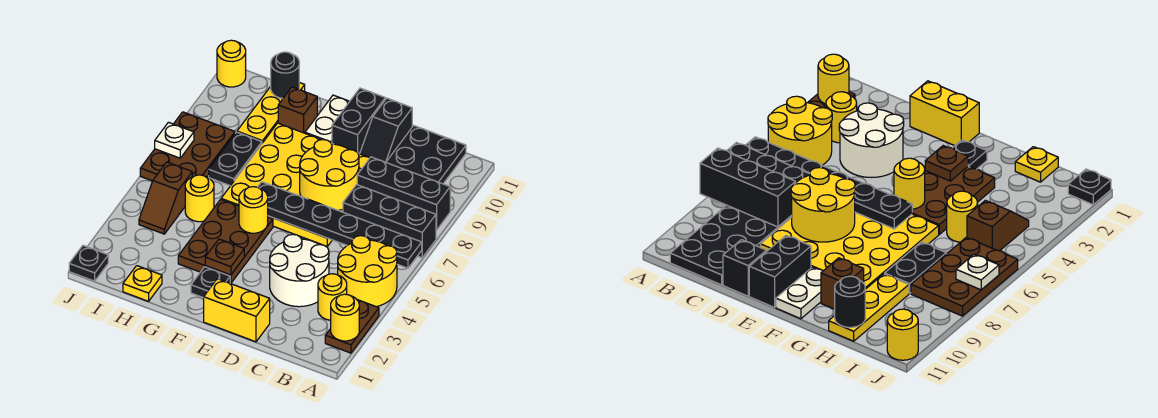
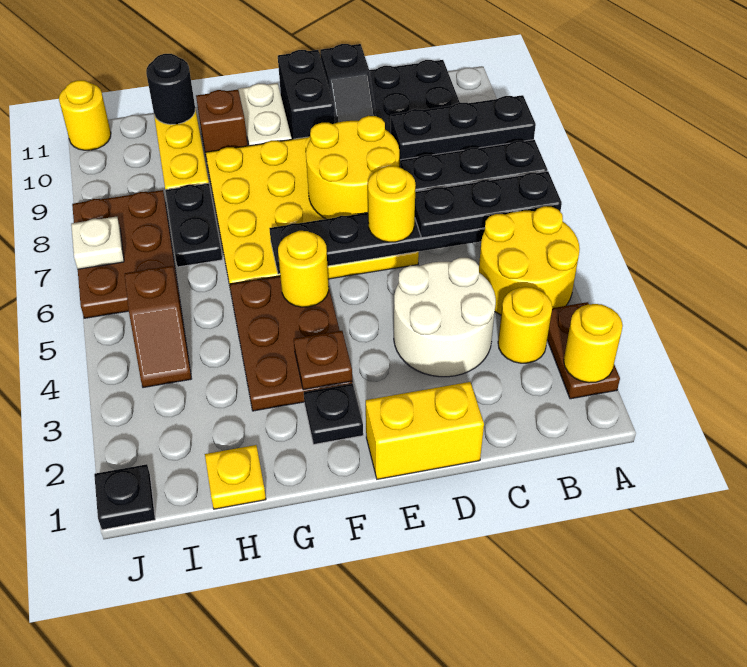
none -> black plate A6:C6 level 3
yellow round brick H5 level 1 -> yellow round brick D6 level 3

